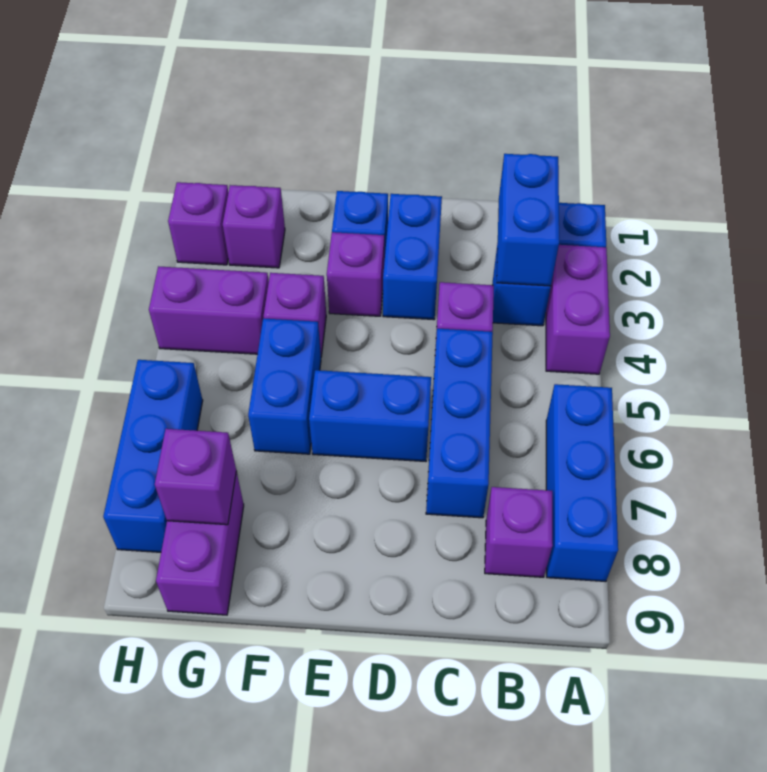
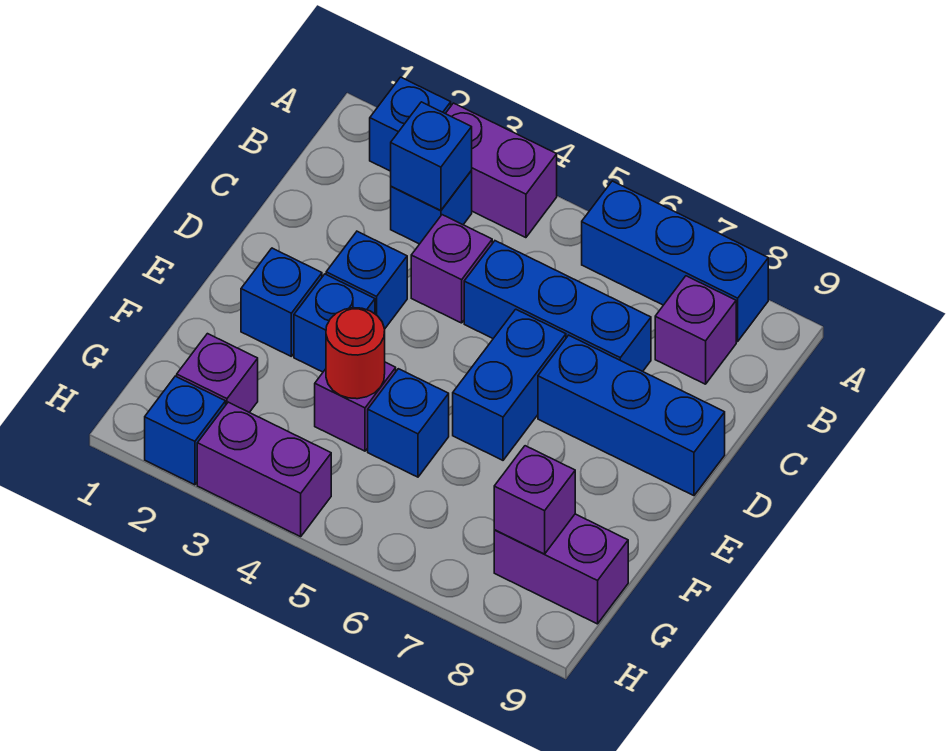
blue brick B2:B3 level 2 -> blue brick B3 level 2
blue brick D2:D3 level 1 -> blue brick D3 level 1
purple brick E3 level 1 -> blue brick E3 level 1
none -> red round brick F4 level 2
blue brick F5:F6 level 1 -> blue brick F5 level 1
purple brick G4:H4 level 1 -> purple brick H3:H4 level 1
purple brick H2 level 1 -> blue brick H2 level 1
blue brick H6:H8 level 1 -> blue brick D7:D9 level 1

